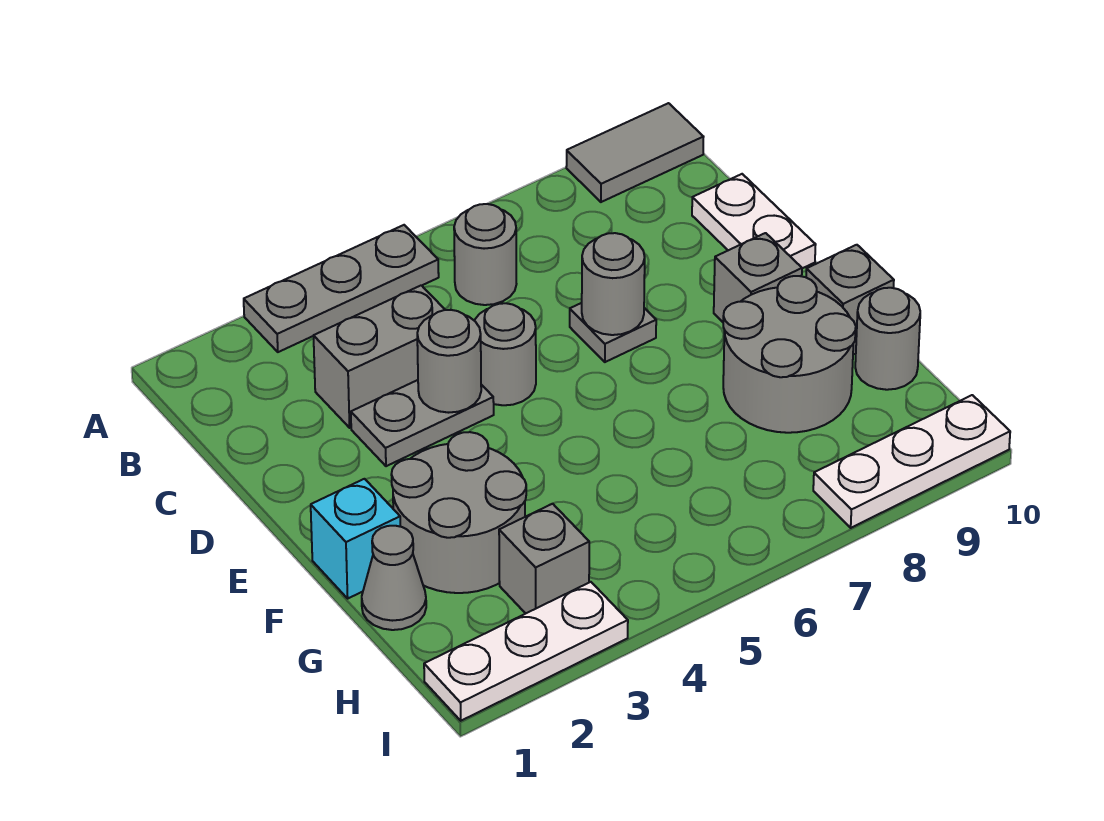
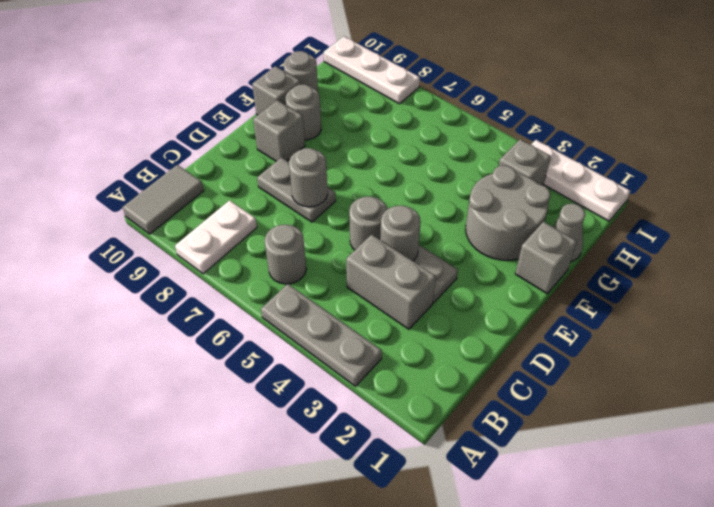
grey tile A9:A10 level 1 -> grey tile A10:B10 level 1
white plate C10:D10 level 1 -> white plate A8:B8 level 1
grey plate D7 level 1 -> grey plate D7:D8 level 1
cyan brick F1 level 1 -> grey brick F1 level 1
grey round brick F8:G9 level 1 -> grey round brick F9 level 1

